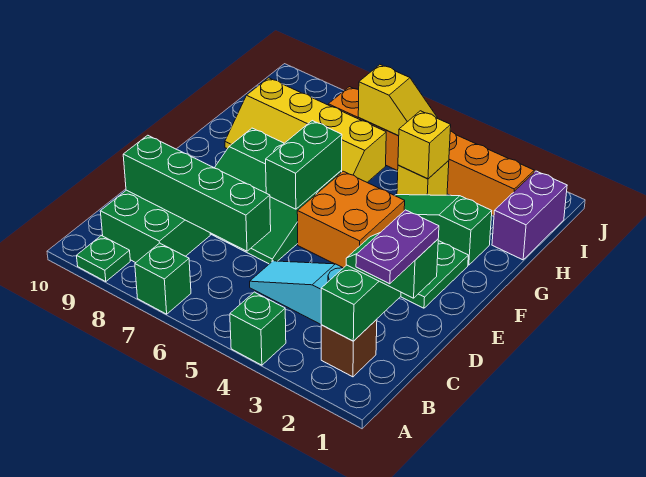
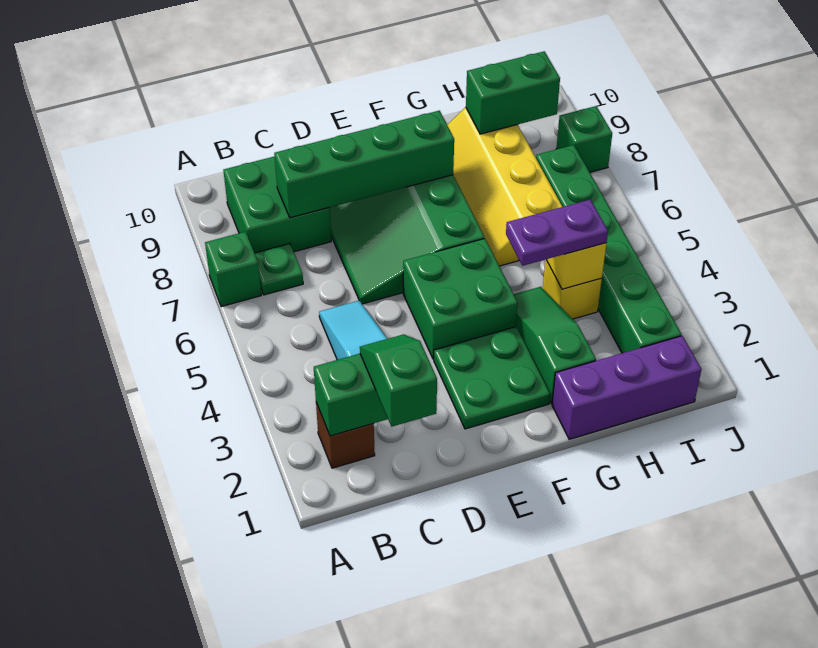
green brick A4 level 1 -> green brick J8 level 1
green plate A9 level 1 -> green plate B7 level 1
purple plate B1:C1 level 4 -> purple plate G4:H4 level 3
green brick C6:C9 level 2 -> green brick C8:F8 level 2
orange brick E4:F5 level 1 -> green brick E4:F5 level 1
green brick E6:F6 level 2 -> green brick H9:I9 level 2
purple brick H1:I1 level 1 -> purple brick G1:I1 level 1
orange brick I2:I7 level 1 -> green brick I2:I7 level 1
yellow slope I5:I6 level 2 top 6 -> none

